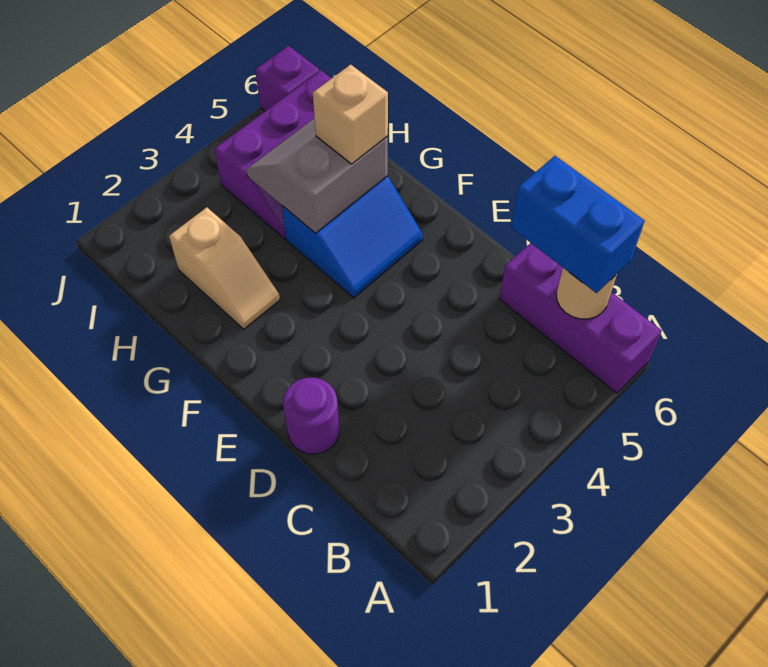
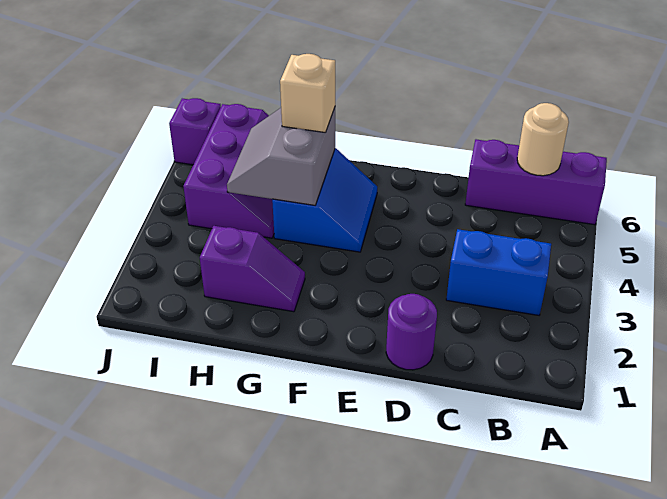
blue brick B6:C6 level 3 -> blue brick B3:C3 level 1
tan slope G2:H2 level 1 top H -> purple slope G2:H2 level 1 top H

